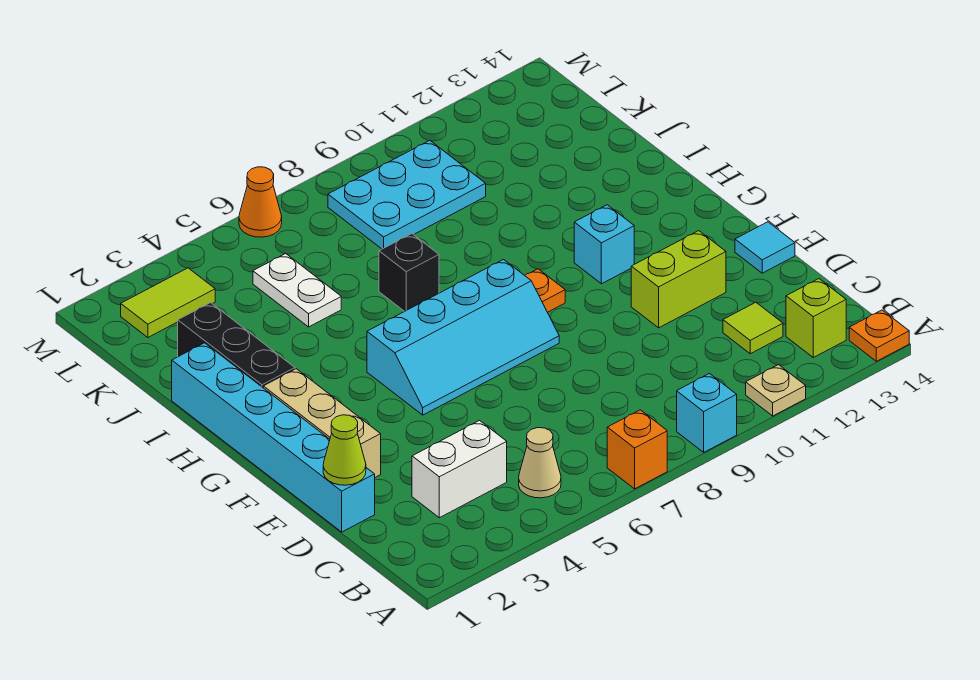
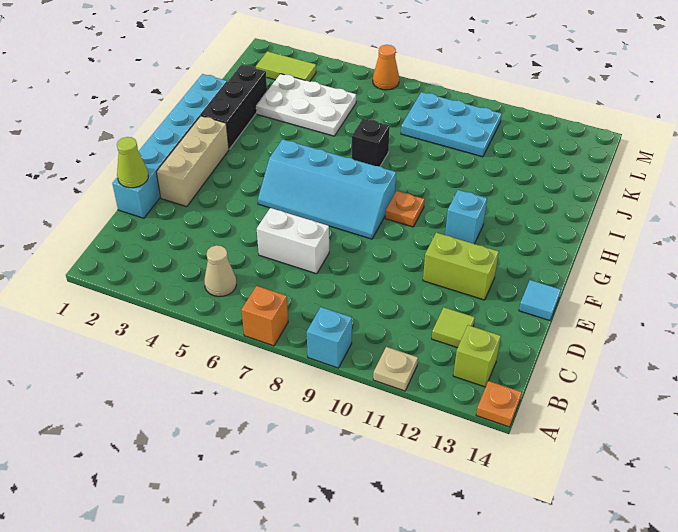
white brick C3:C4 level 1 -> white brick D6:D7 level 1
white plate J5:K5 level 1 -> white plate J3:K5 level 1

